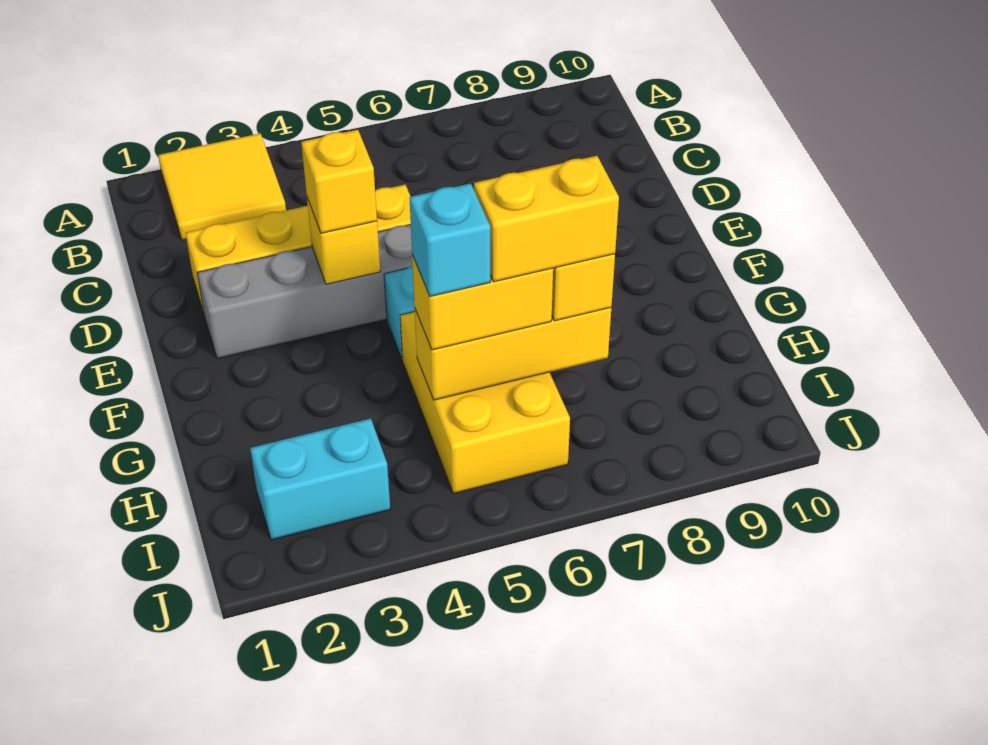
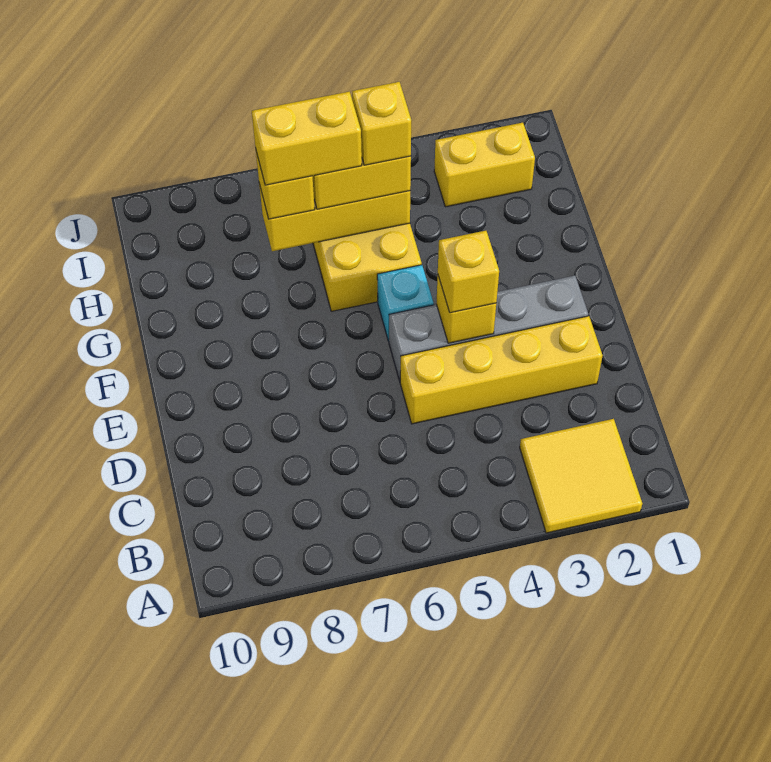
cyan brick H5 level 4 -> yellow brick H5 level 4
cyan brick I2:I3 level 1 -> yellow brick I2:I3 level 1

